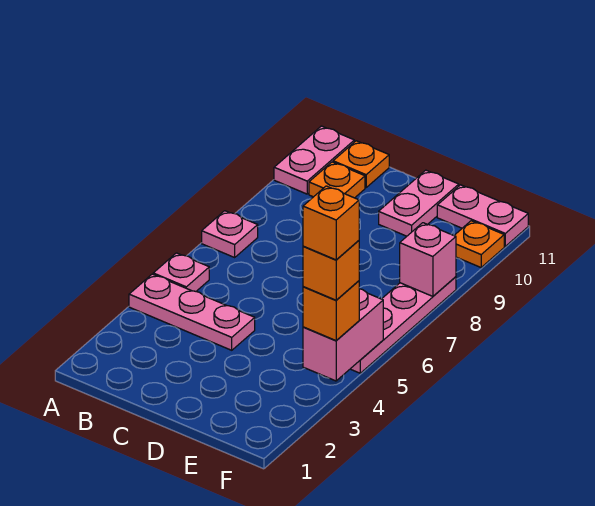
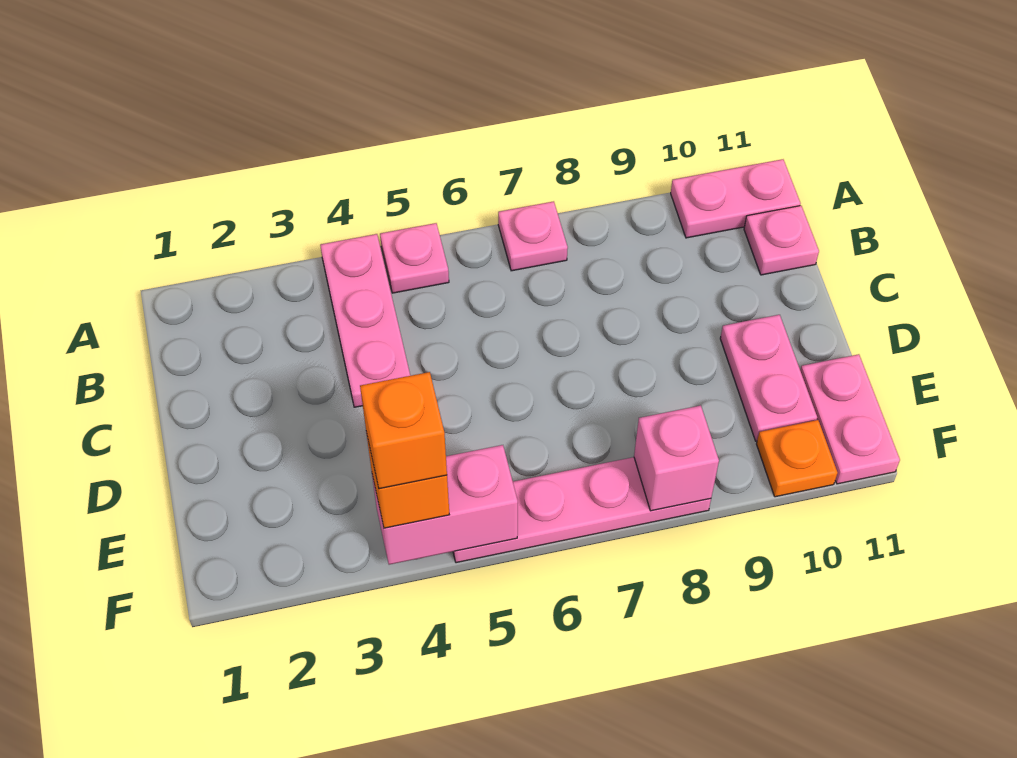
orange plate B10 level 1 -> none
orange plate B11 level 1 -> pink plate B11 level 1
pink plate D10:D11 level 1 -> pink plate D10:E10 level 1
orange brick F4 level 5 -> none

